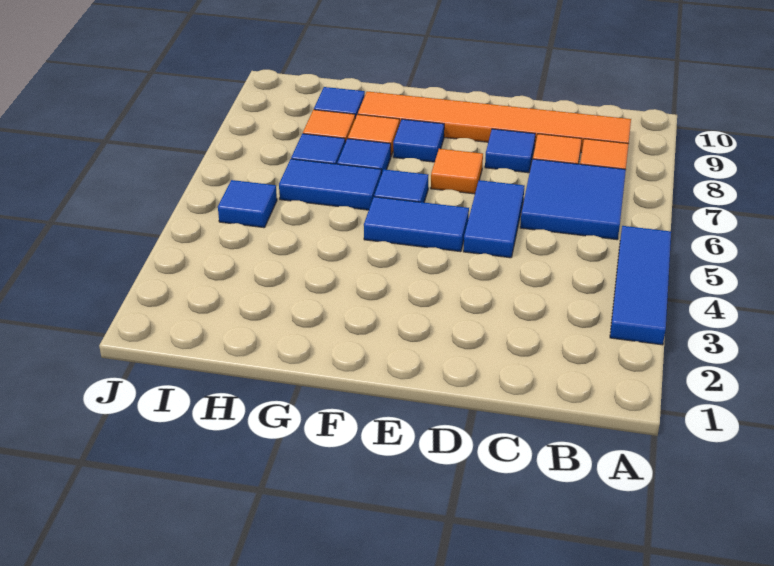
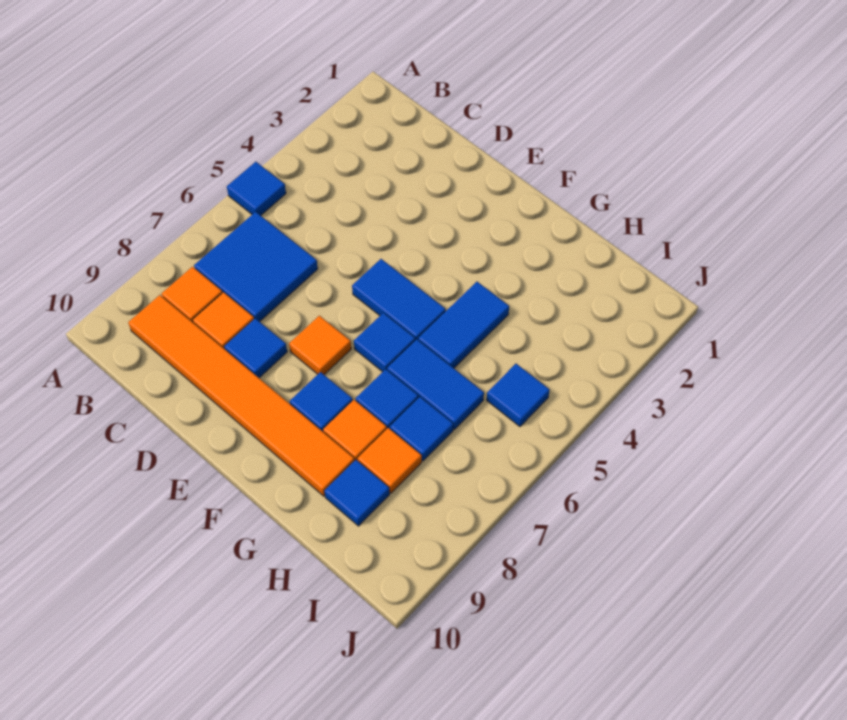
blue tile A3:A5 level 1 -> blue tile A5 level 1
blue tile D5:D6 level 1 -> blue tile G4:G5 level 1

